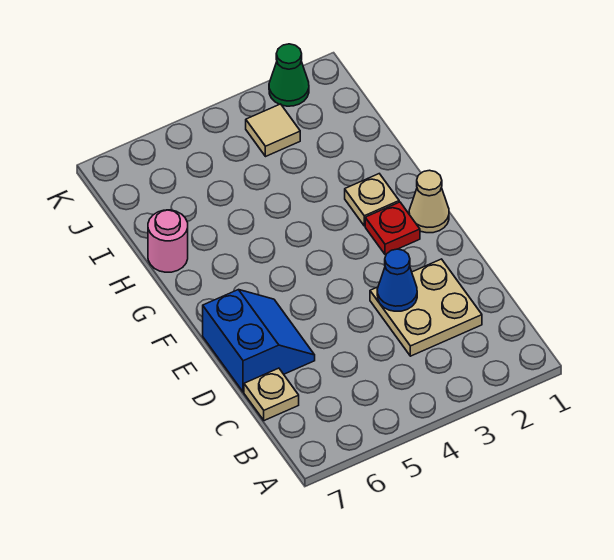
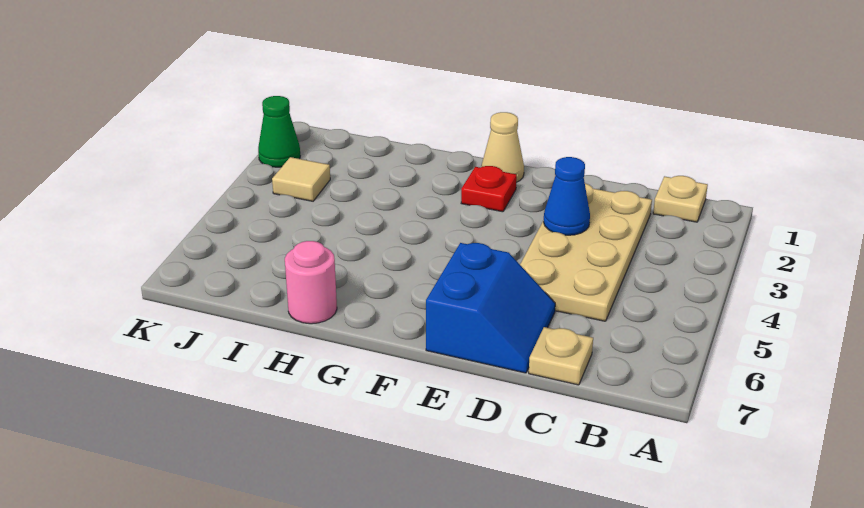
tan plate C2:D3 level 1 -> tan plate C2:D5 level 1
blue slope D6:E7 level 1 top 7 -> blue slope D6:E7 level 1 top E
tan plate G2 level 1 -> tan plate B1 level 1

